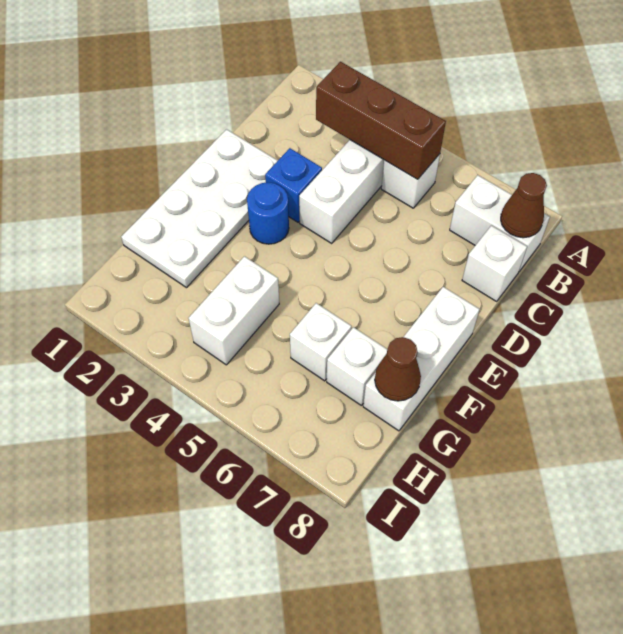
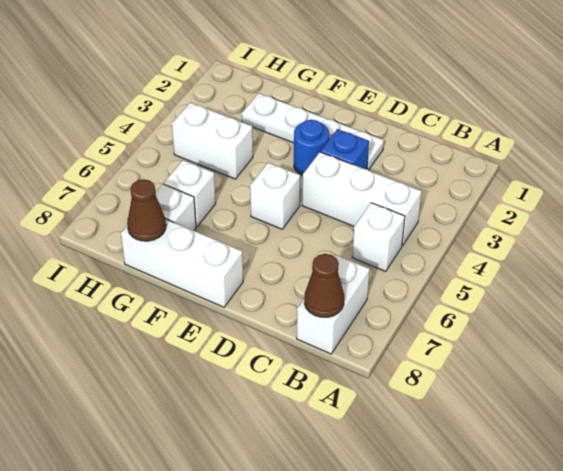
brown brick B3:B5 level 2 -> none
white brick C8 level 1 -> white brick E5 level 1
white plate D1:G2 level 1 -> white plate D2:G2 level 1

